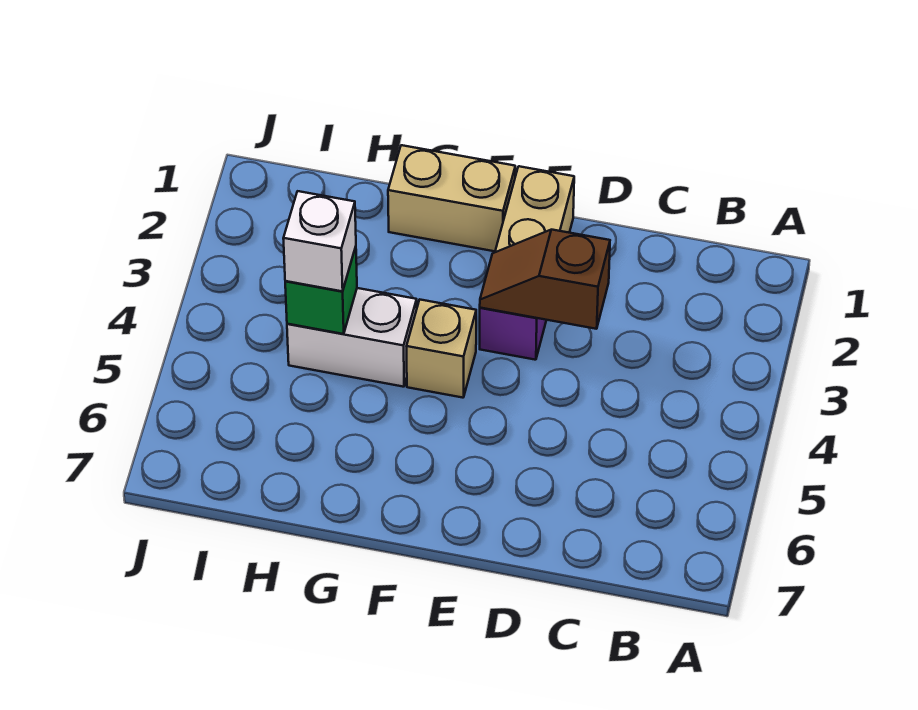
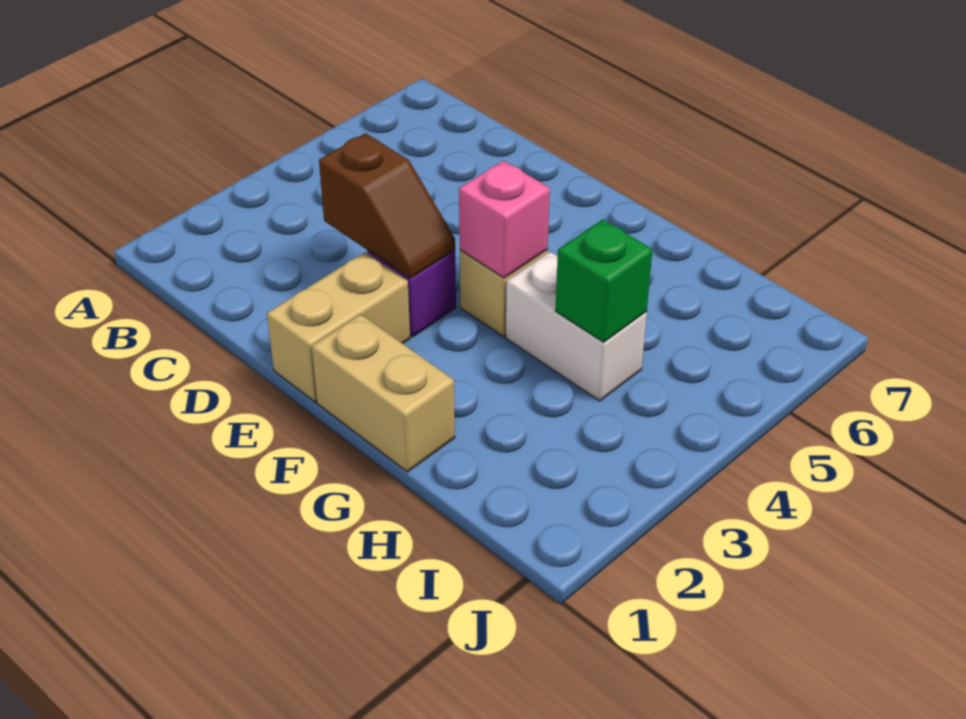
none -> pink brick F4 level 2
white brick H4 level 3 -> none

